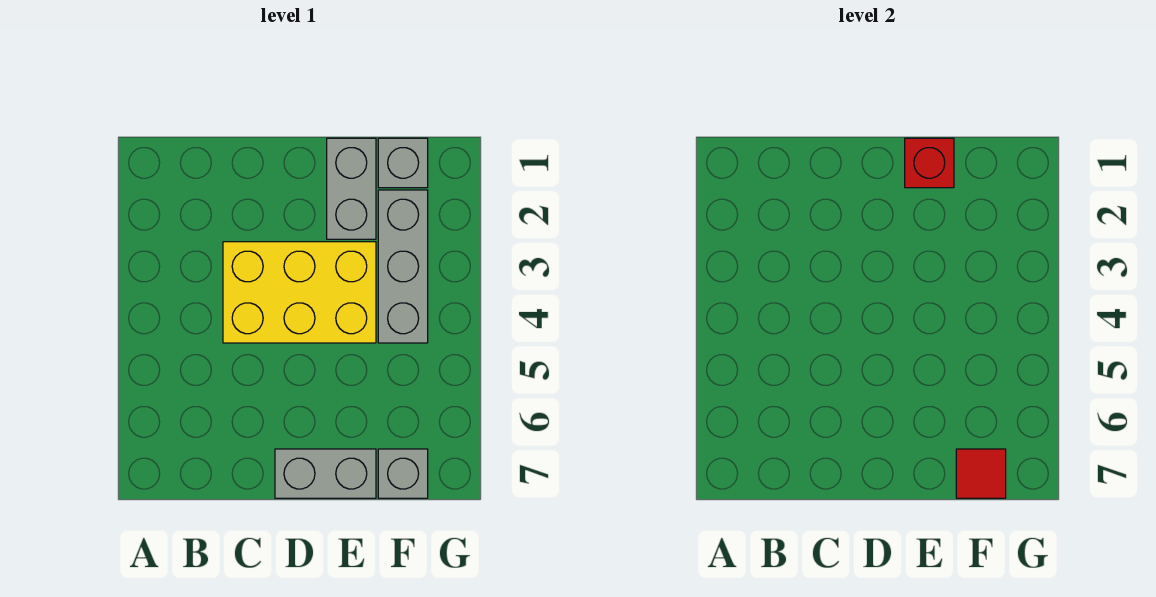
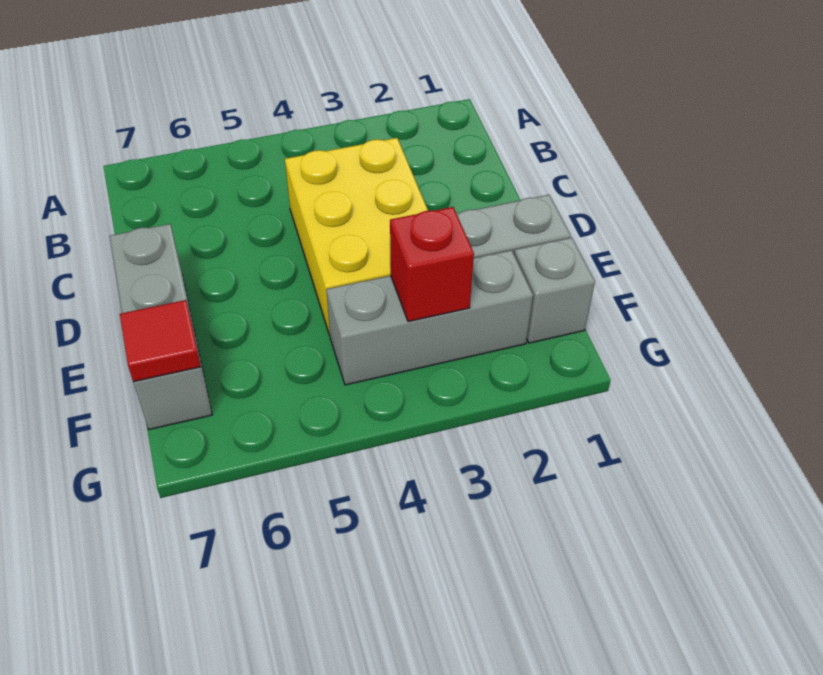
red brick E1 level 2 -> red brick F3 level 2

